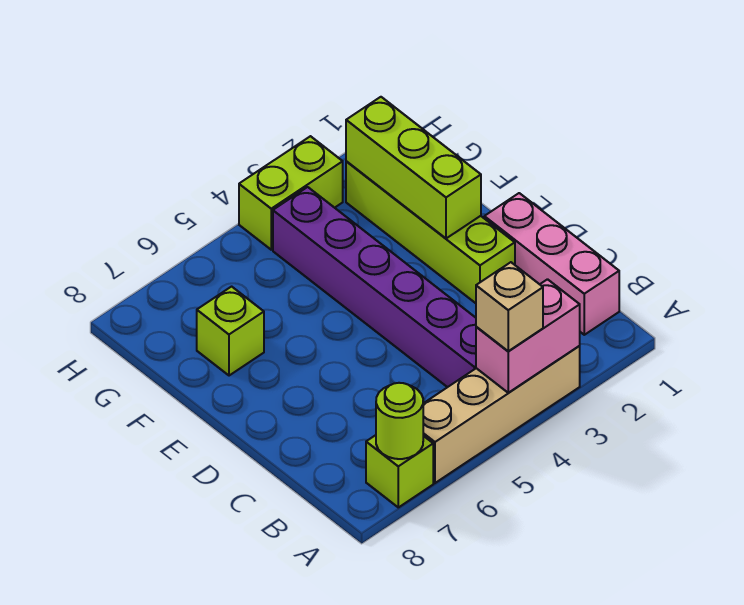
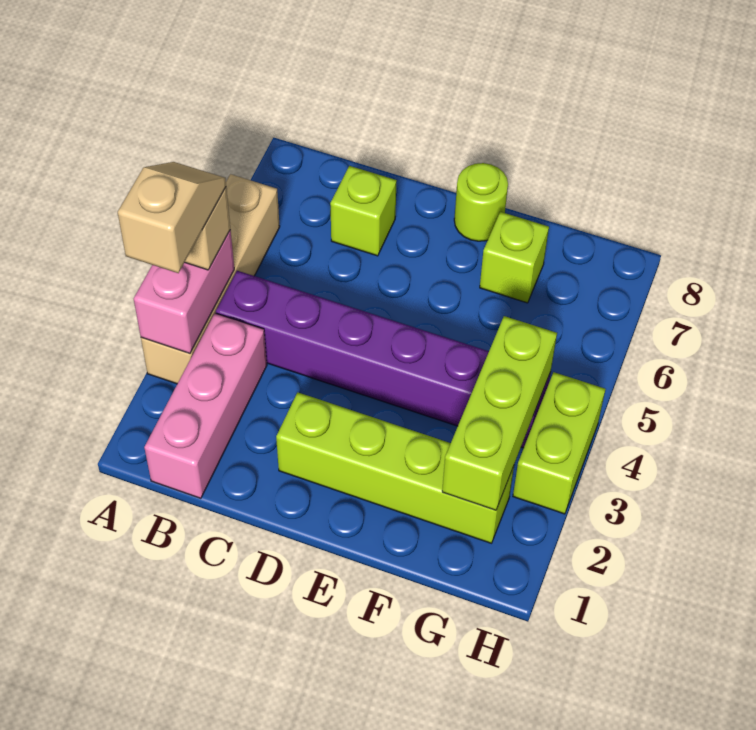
none -> tan slope A3:A4 level 4 top 3
lime brick A7 level 1 -> lime brick C7 level 1
lime round brick A7 level 2 -> lime round brick E8 level 1
pink brick B1:D1 level 1 -> pink brick B1:B3 level 1
lime brick E2:G2 level 2 -> lime brick G2:G4 level 2

